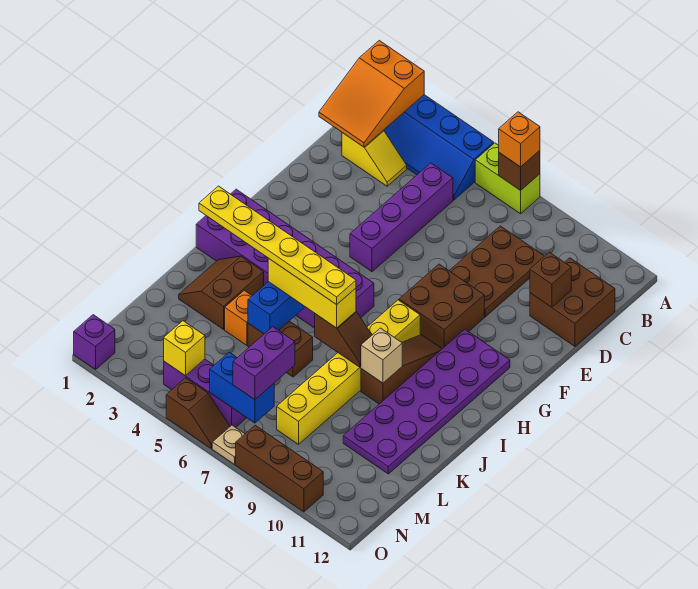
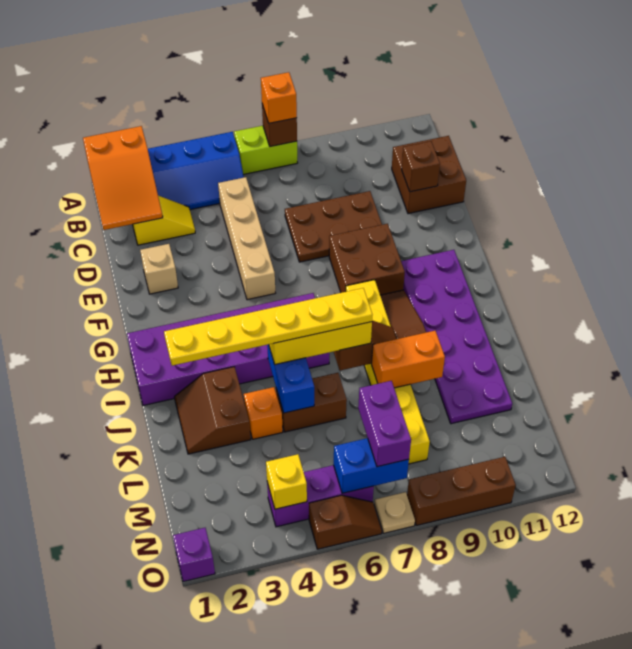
purple brick C5:F5 level 1 -> tan brick C5:F5 level 1
brown plate C8:E9 level 1 -> brown plate D7:E9 level 1
tan brick J9 level 2 -> tan brick E2 level 1
none -> orange brick K8:K9 level 2

